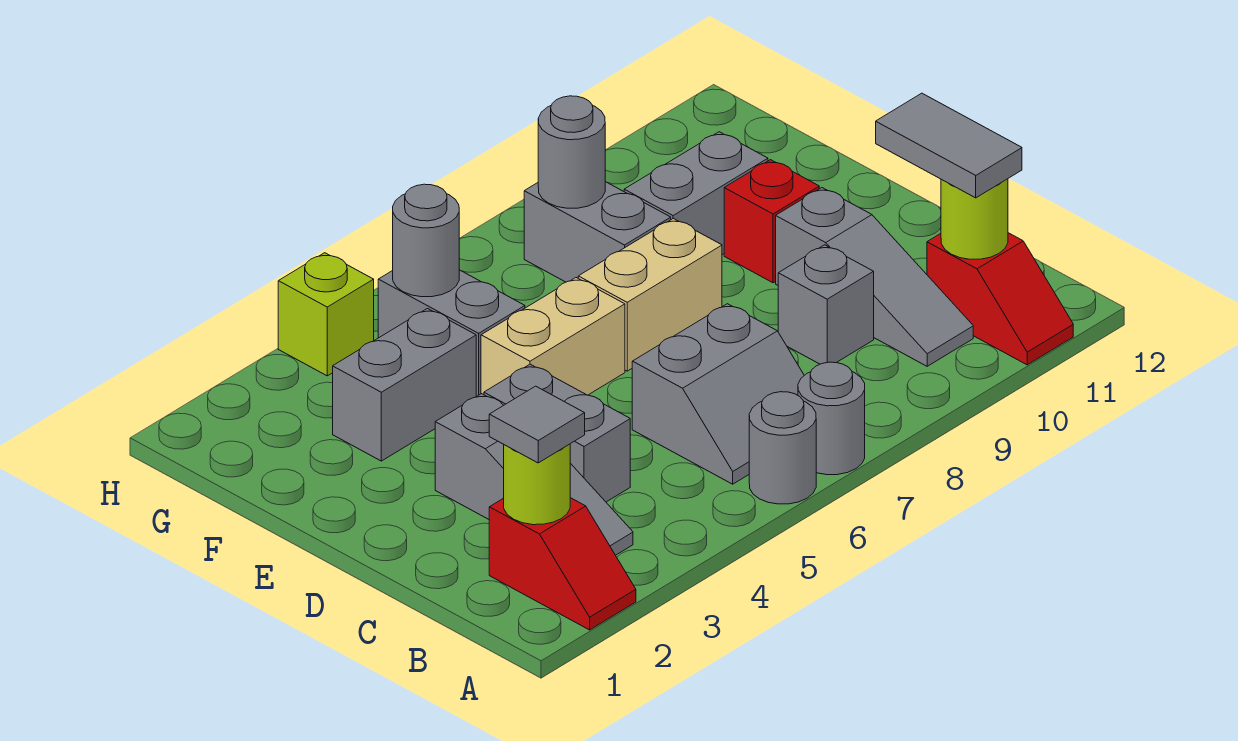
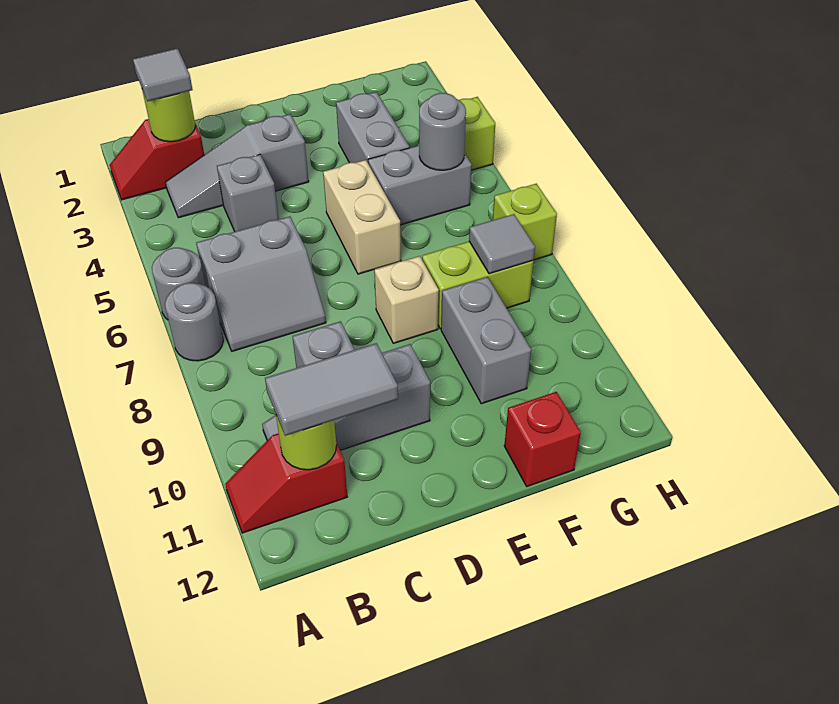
grey slope B6:C7 level 1 top C -> grey slope B6:C7 level 1 top 6
grey brick C4:D4 level 1 -> grey brick C4 level 1
tan brick E7:E8 level 1 -> tan brick E8 level 1
red brick E10 level 1 -> red brick F12 level 1
grey brick F8:G8 level 1 -> lime brick F8:G8 level 1
grey round brick G8 level 2 -> grey tile G8 level 2
none -> lime brick H7 level 1

